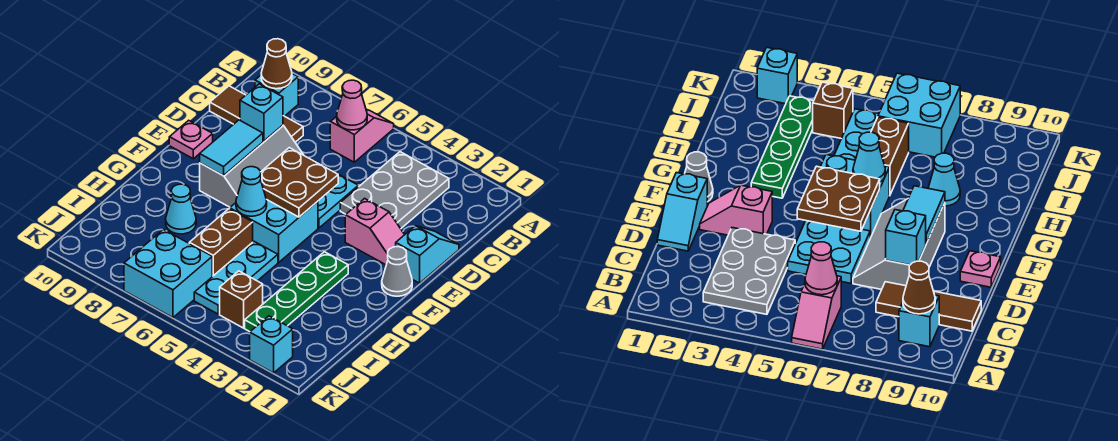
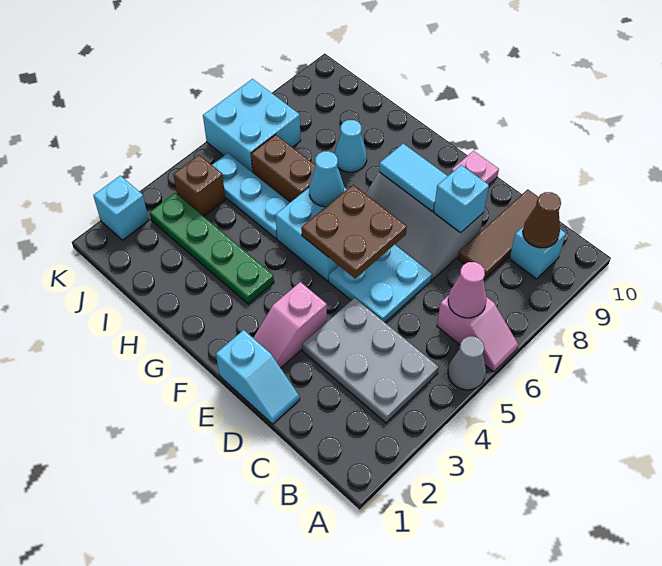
grey cone F1 level 1 -> grey cone A5 level 1

